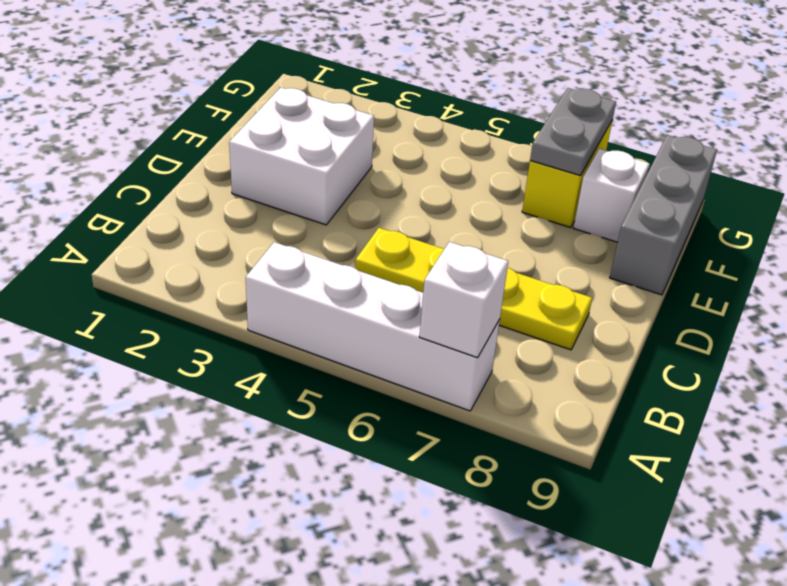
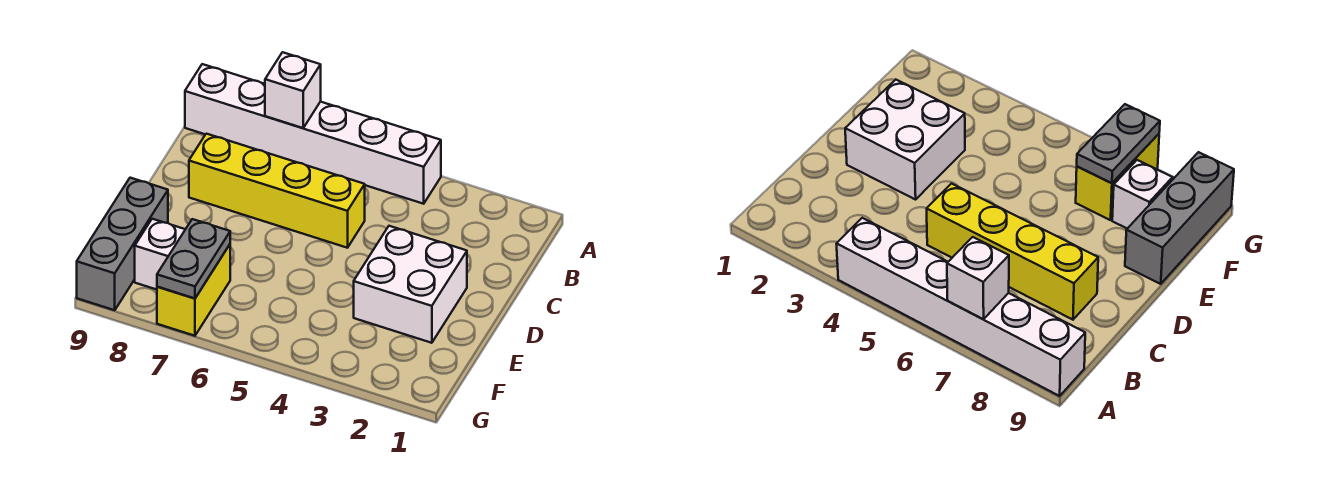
white brick A4:A7 level 1 -> white brick A4:A9 level 1
yellow plate C5:C8 level 1 -> yellow brick C5:C8 level 1

